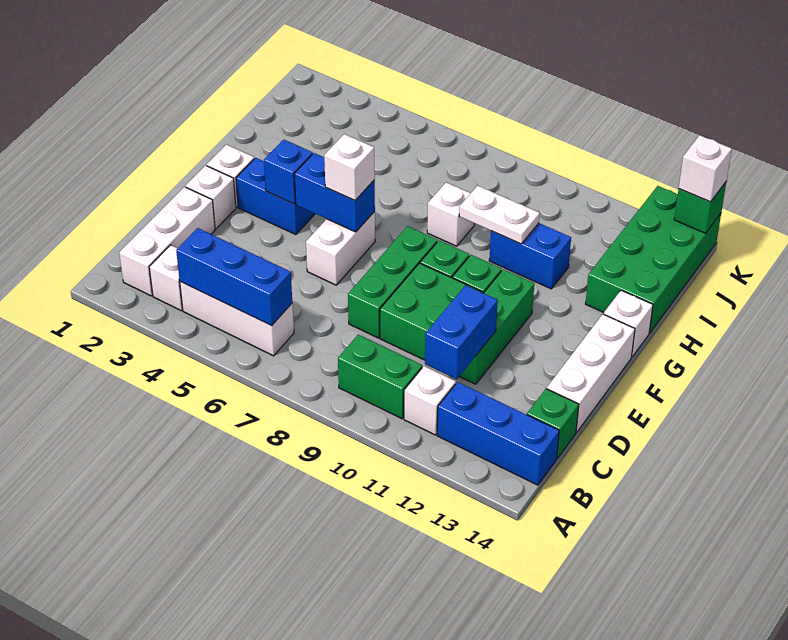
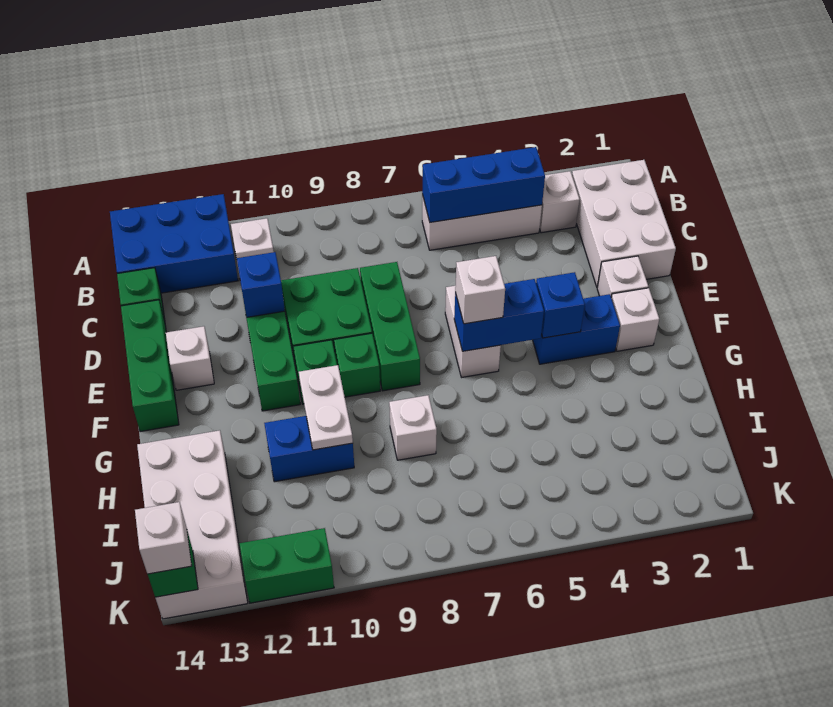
white brick B2:D2 level 1 -> white brick B1:D2 level 1
green brick B9:B10 level 1 -> green brick K11:K12 level 1
blue brick B12:B14 level 1 -> blue brick A12:B14 level 1
blue brick C11:D11 level 2 -> blue brick D11 level 2
white brick D14:F14 level 1 -> green brick D14:F14 level 1
white brick G14 level 1 -> white brick E13 level 1
white plate H9:H10 level 2 -> white plate G10:H10 level 2
green brick H13:K14 level 1 -> white brick H13:K14 level 1

